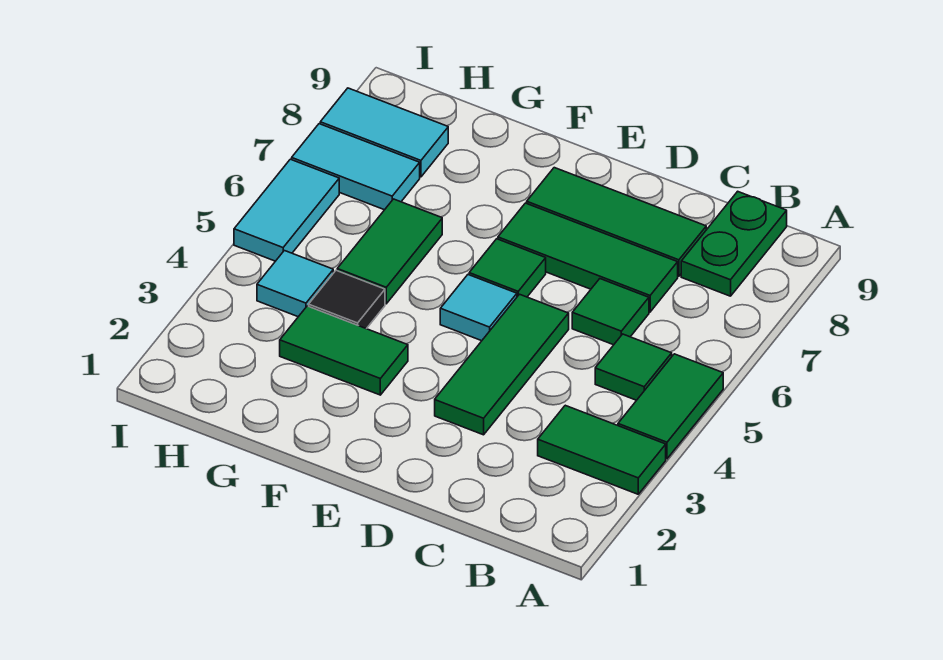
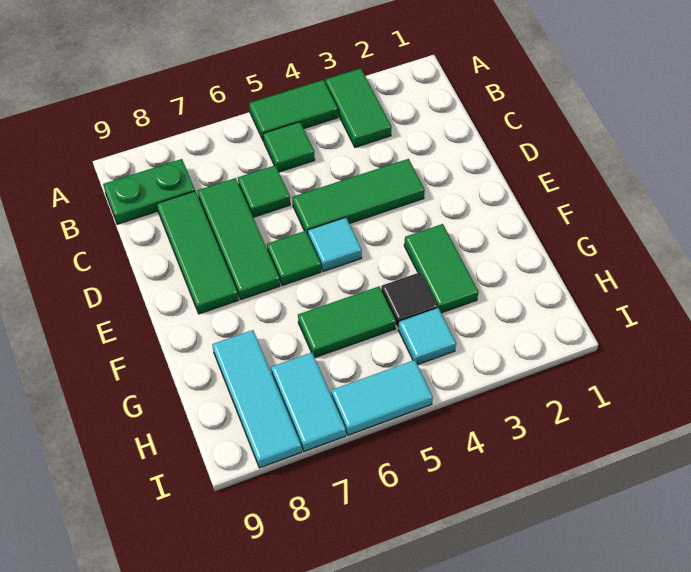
cyan tile H8:I8 level 1 -> cyan tile G8:I8 level 1

